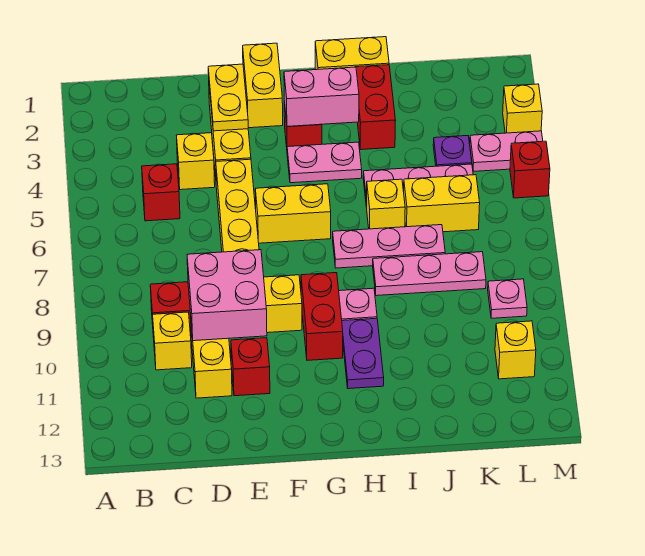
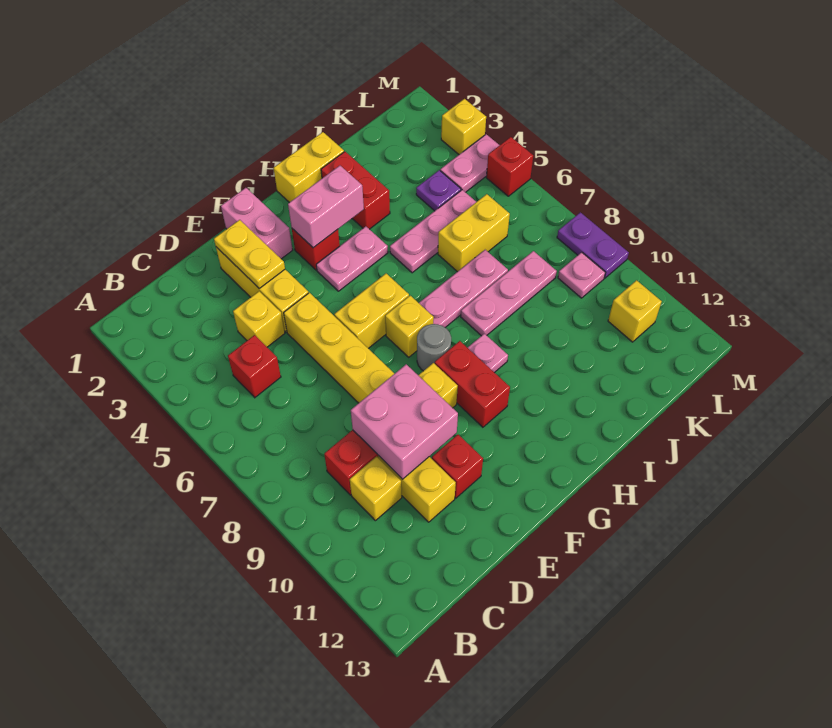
yellow brick F1:F2 level 1 -> pink brick F1:F2 level 1
none -> grey round brick G8 level 1
purple plate H10:H11 level 1 -> purple plate M8:M9 level 1
yellow brick I6 level 1 -> yellow brick G7 level 1

